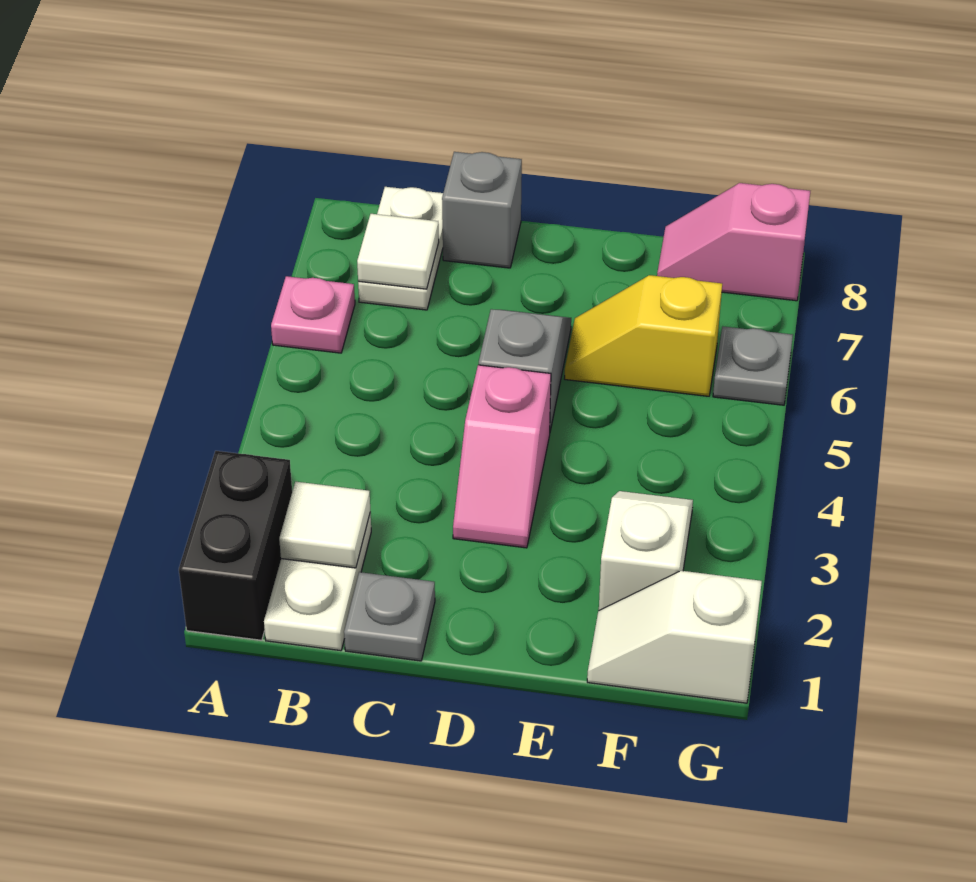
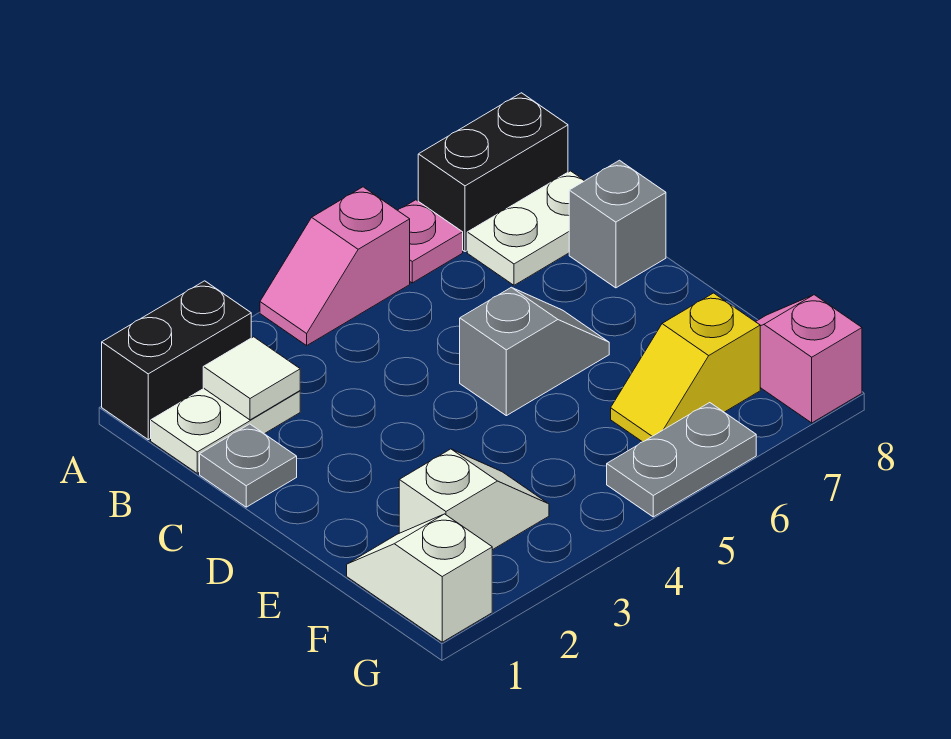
none -> black brick A7:A8 level 1
white tile B7 level 2 -> none
pink slope D3:D4 level 1 top 4 -> pink slope A4:A5 level 1 top 5
yellow slope E6:F6 level 1 top F -> yellow slope F6:F7 level 1 top 7
grey plate G6 level 1 -> grey plate G5:G6 level 1

